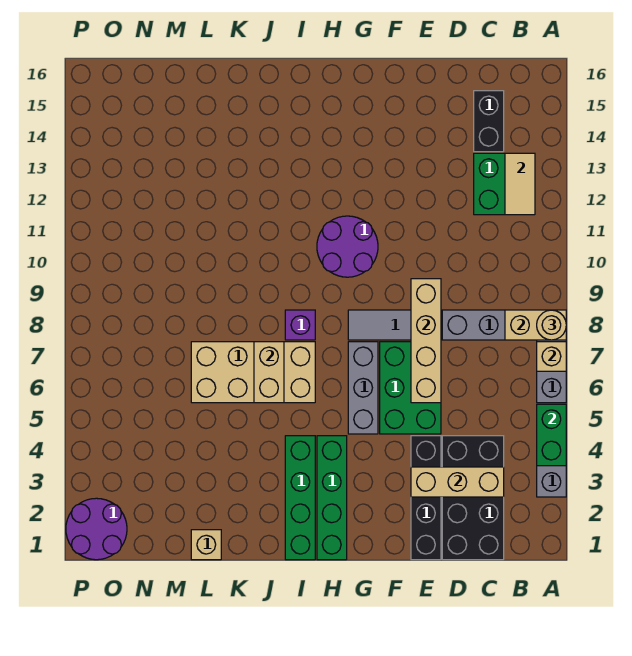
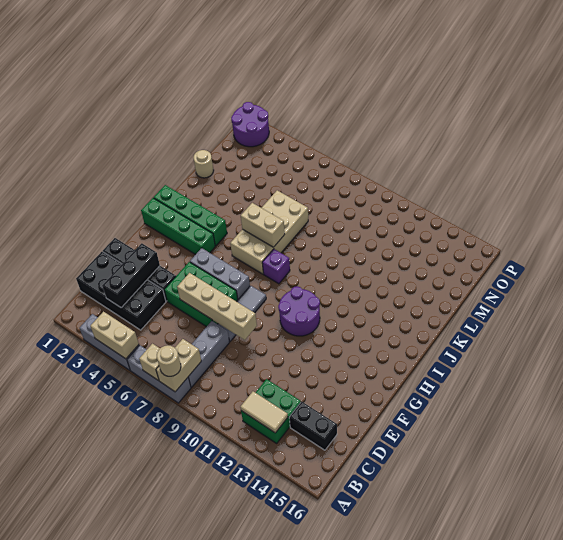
green brick A4:A5 level 2 -> tan brick A4:A5 level 2
tan brick C3:E3 level 2 -> black brick C3:E3 level 2
tan brick L1 level 1 -> tan round brick L1 level 1

